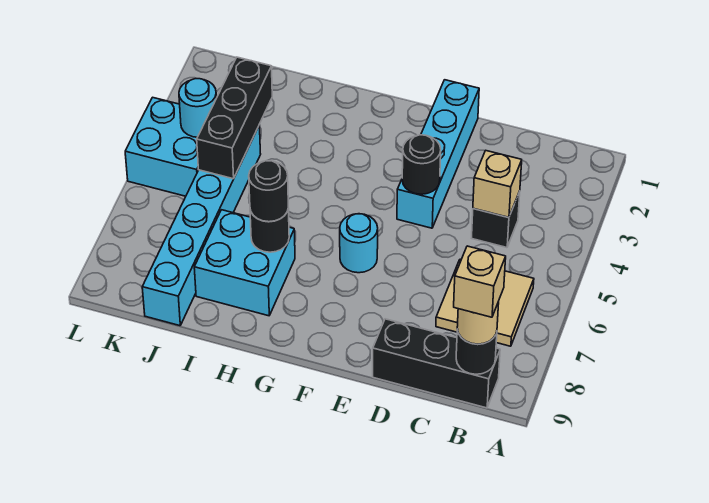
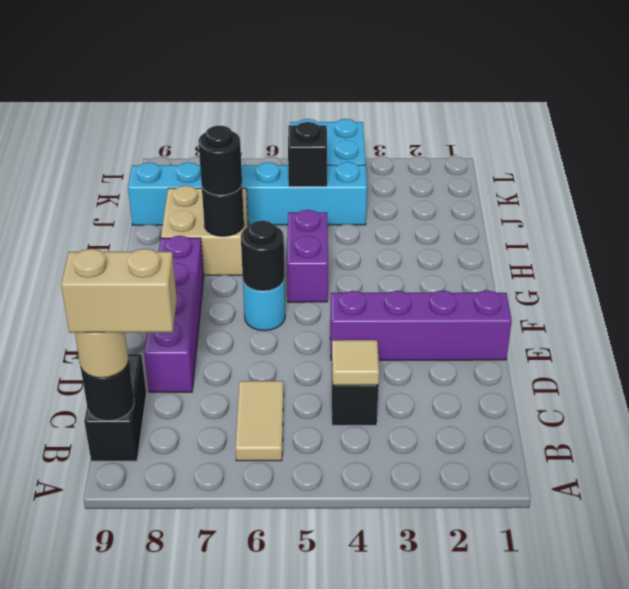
tan tile B6:C7 level 1 -> tan tile B6:C6 level 1
black brick B9:D9 level 1 -> black brick B9:C9 level 1
tan brick B9 level 4 -> tan brick B8:B9 level 4
tan brick C4 level 2 -> tan tile C4 level 2
none -> purple brick D8:G8 level 1
cyan brick E1:E4 level 1 -> purple brick E1:E4 level 1
black round brick E4 level 2 -> black round brick F6 level 2
none -> purple brick G5:H5 level 1
cyan brick H7:I8 level 1 -> tan brick H7:I8 level 1
black brick J3:J5 level 2 -> black brick J5 level 2
cyan round brick K4 level 2 -> none

